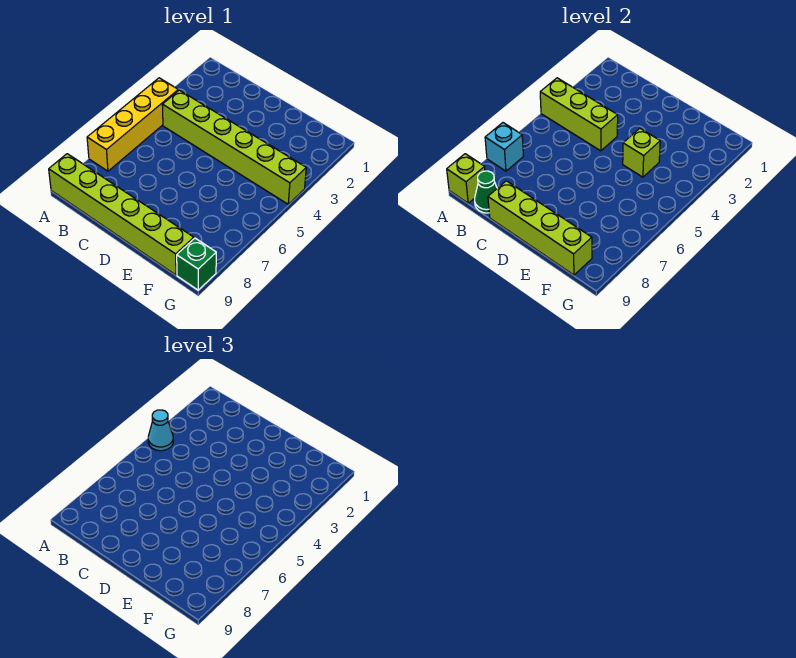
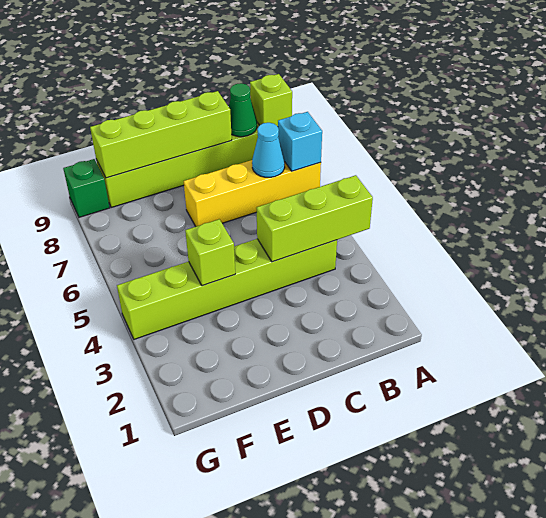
yellow brick A4:A7 level 1 -> yellow brick A7:D7 level 1
cyan cone A4 level 3 -> cyan cone B7 level 2

